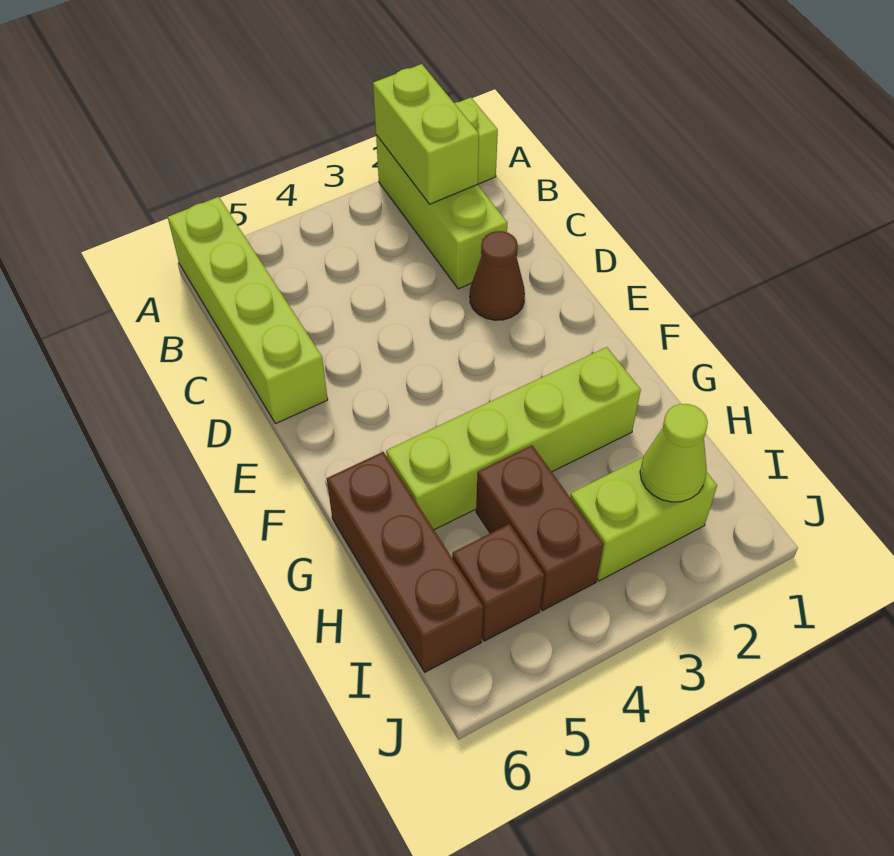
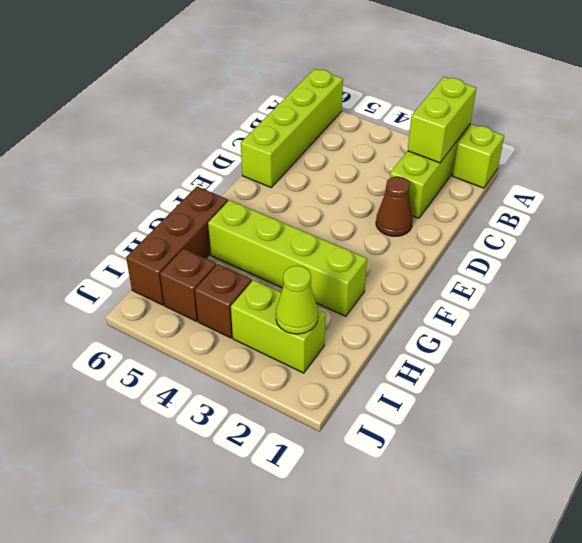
brown brick H4:I4 level 1 -> brown brick I4 level 1

